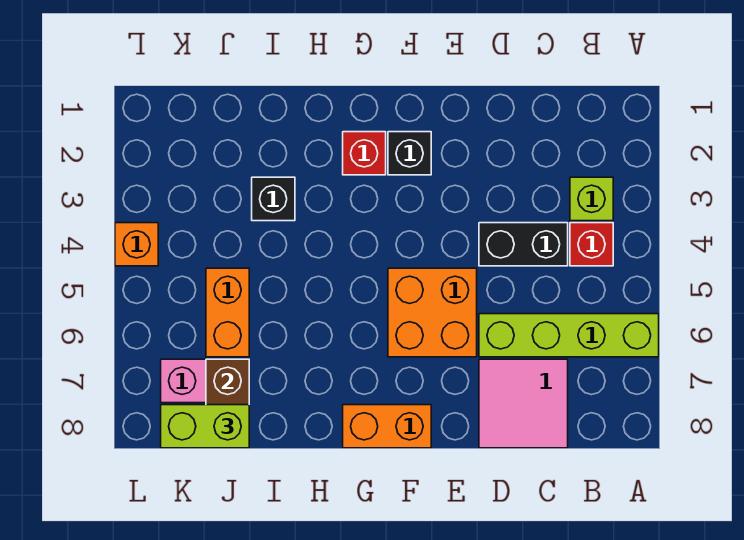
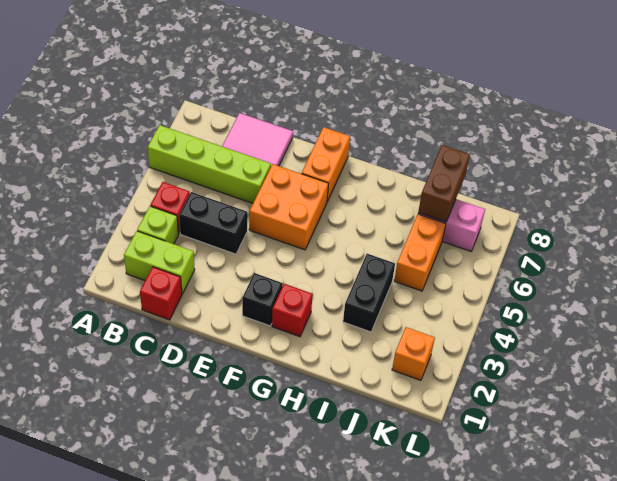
none -> red brick C1 level 1
orange brick F8:G8 level 1 -> orange brick F7:F8 level 1
black brick I3 level 1 -> black brick I3:I4 level 1
lime brick J8:K8 level 3 -> lime brick B2:C2 level 1
orange brick L4 level 1 -> orange brick K2 level 1

